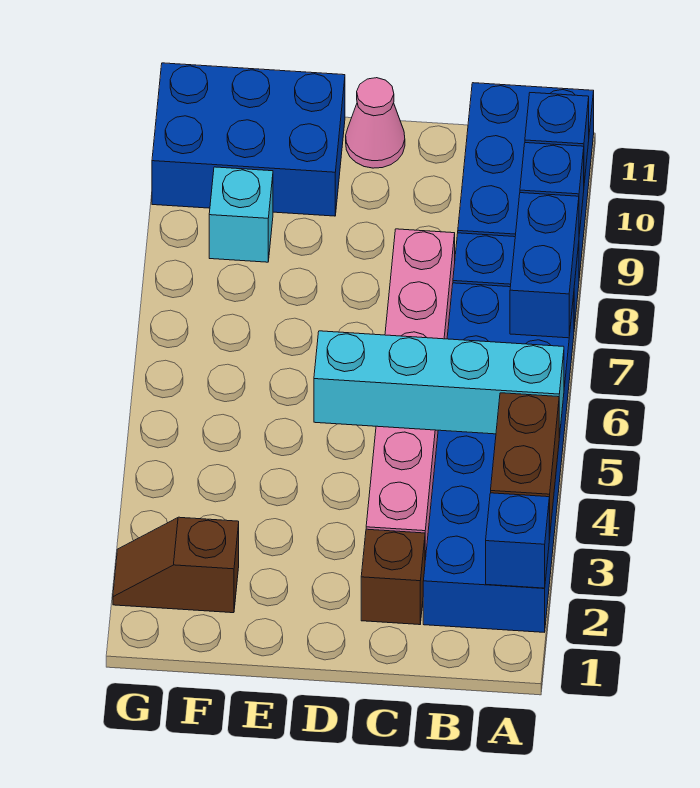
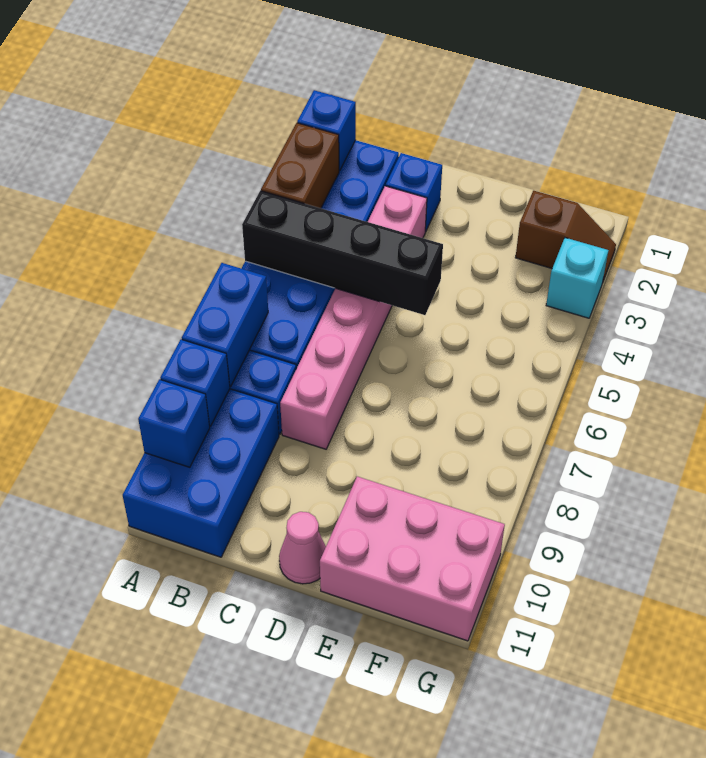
cyan brick A5:D5 level 2 -> black brick A5:D5 level 2
brown brick C2 level 1 -> blue brick C2 level 1
blue brick E10:G11 level 1 -> pink brick E10:G11 level 1
cyan brick F9 level 1 -> cyan brick G3 level 1

